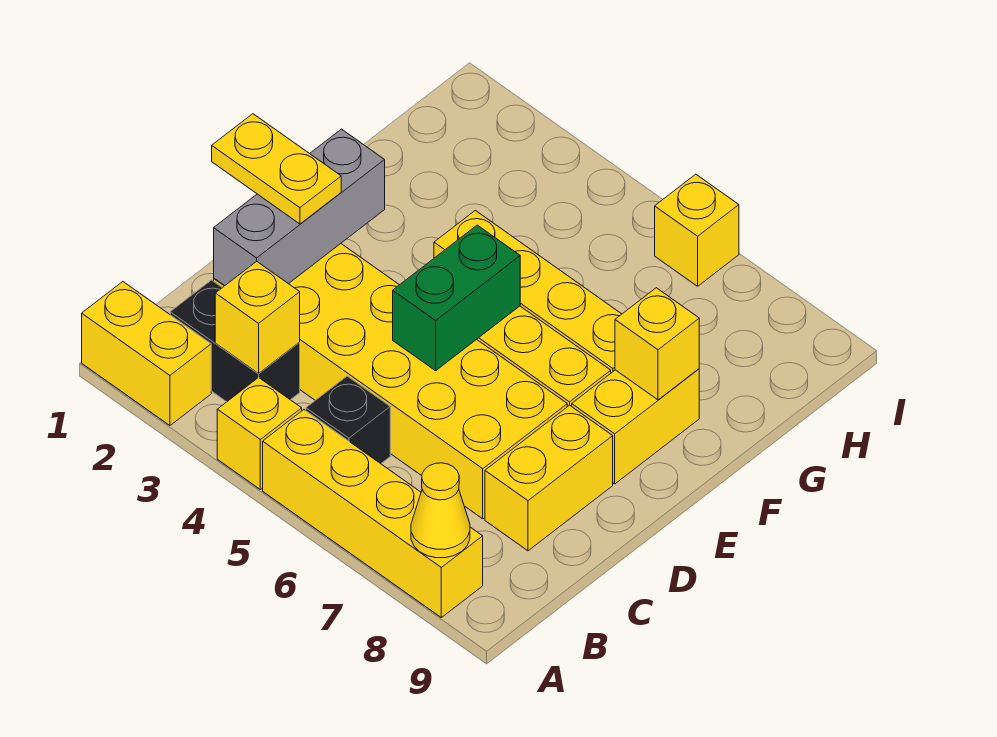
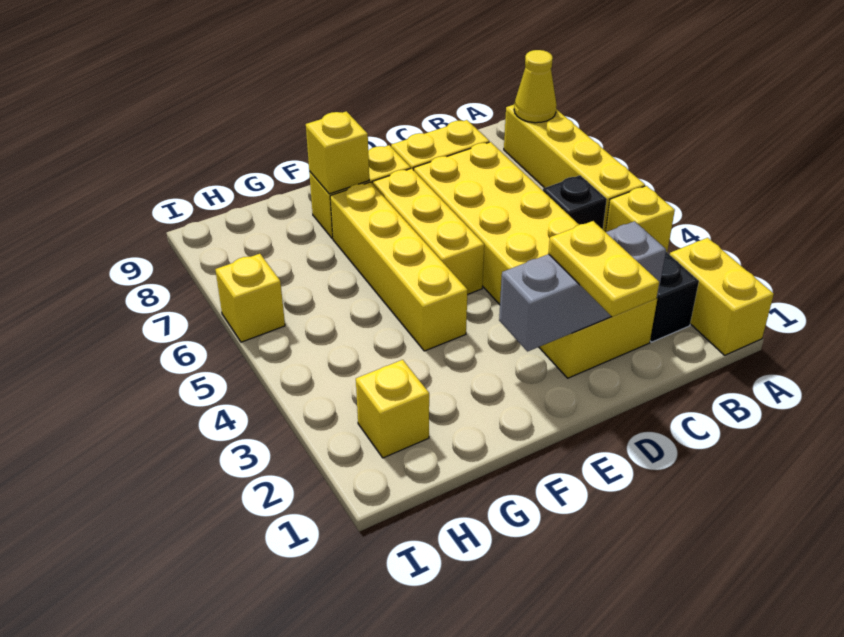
yellow brick B3 level 2 -> yellow brick H2 level 1
green brick D5:E5 level 2 -> none

